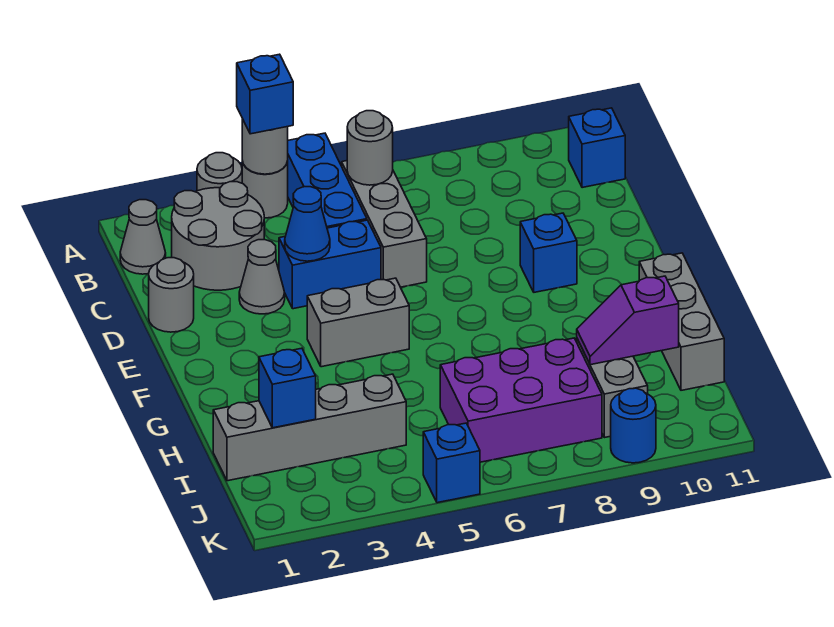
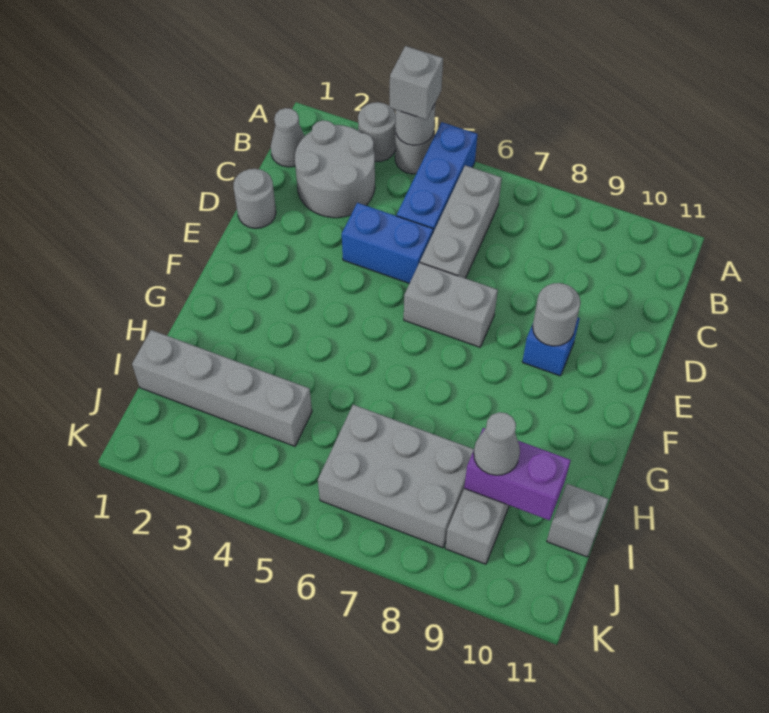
blue brick A4 level 3 -> grey brick A4 level 3
grey round brick B6 level 2 -> grey round brick E9 level 2
blue brick B11 level 1 -> none
grey cone D3 level 1 -> grey cone I9 level 3
blue cone D4 level 2 -> none
grey brick F4:F5 level 1 -> grey brick E6:E7 level 1
grey brick G11:I11 level 1 -> grey brick I11 level 1
blue brick I2 level 2 -> none
purple brick I6:J8 level 1 -> grey brick I6:J8 level 1
purple slope I9:I10 level 2 top 10 -> purple brick I9:I10 level 2
blue brick K5 level 1 -> none
blue round brick K9 level 1 -> none

